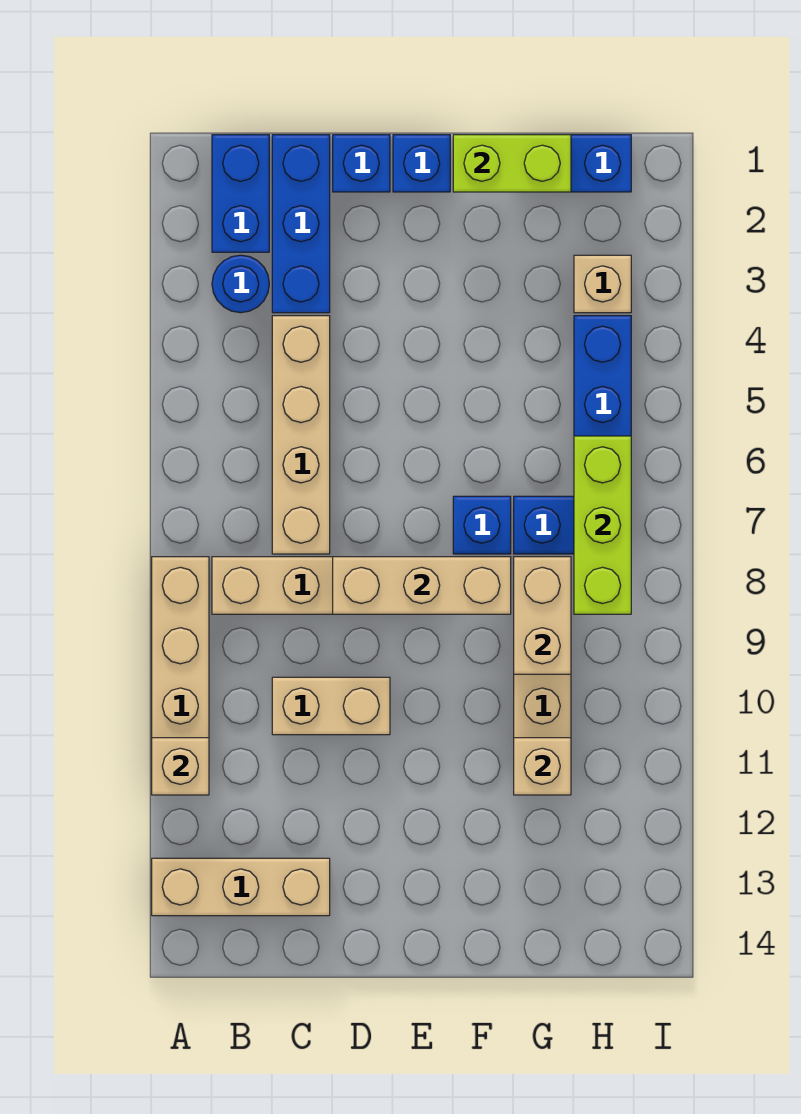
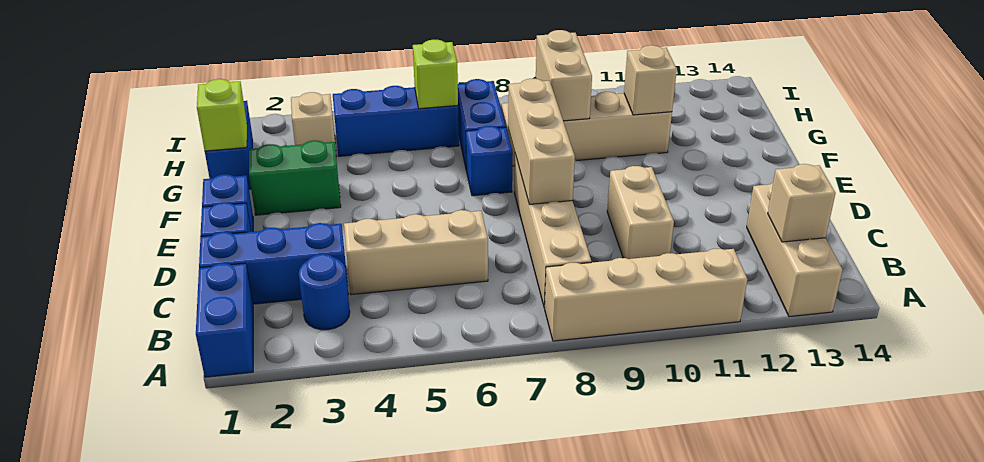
tan brick A11 level 2 -> tan brick B13 level 2
blue brick B1:B2 level 1 -> blue brick A1:B1 level 1
tan brick C4:C7 level 1 -> tan brick C4:C6 level 1
lime brick F1:G1 level 2 -> lime brick G1 level 2
none -> green brick F2:F3 level 1
tan brick G8:G9 level 2 -> tan brick G9:H9 level 2
lime brick H6:H8 level 2 -> lime brick H6 level 2

